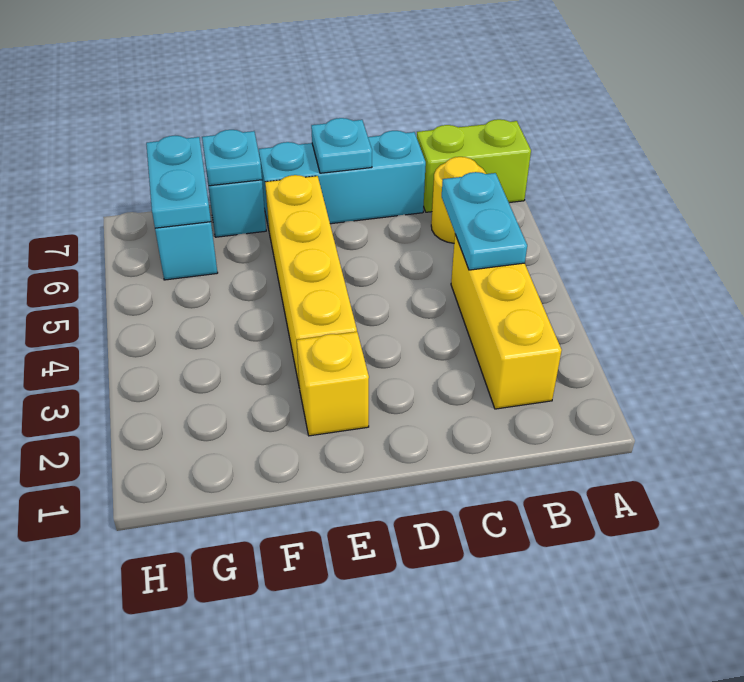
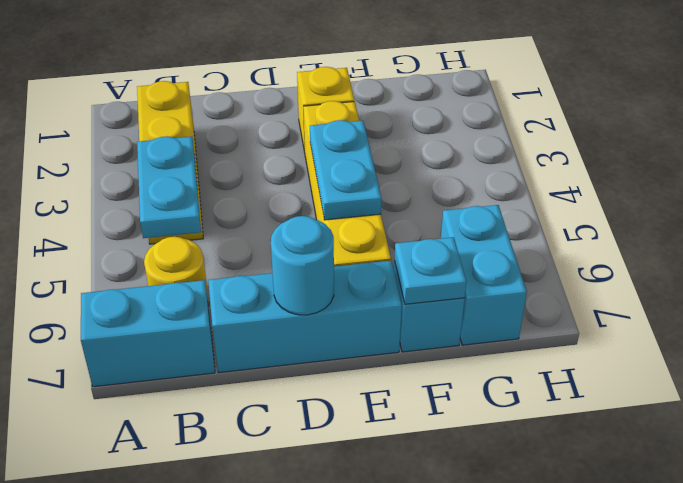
lime brick A7:B7 level 1 -> cyan brick A7:B7 level 1
cyan plate D7 level 2 -> cyan round brick D7 level 2
cyan plate G6:G7 level 2 -> cyan plate E4:E5 level 2

